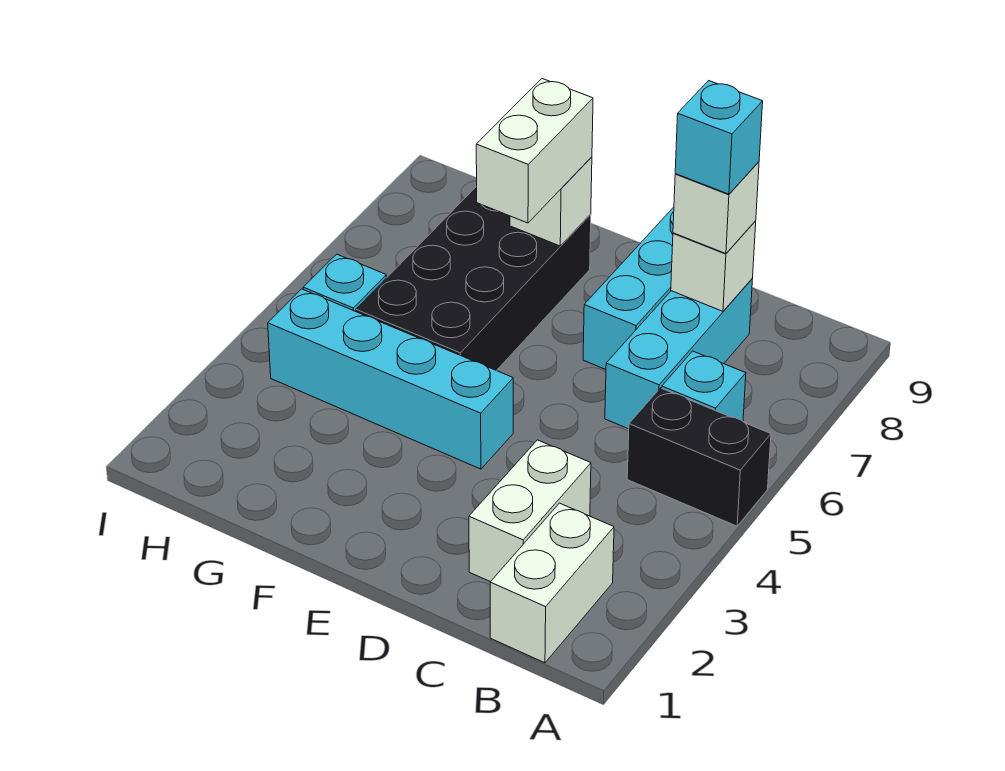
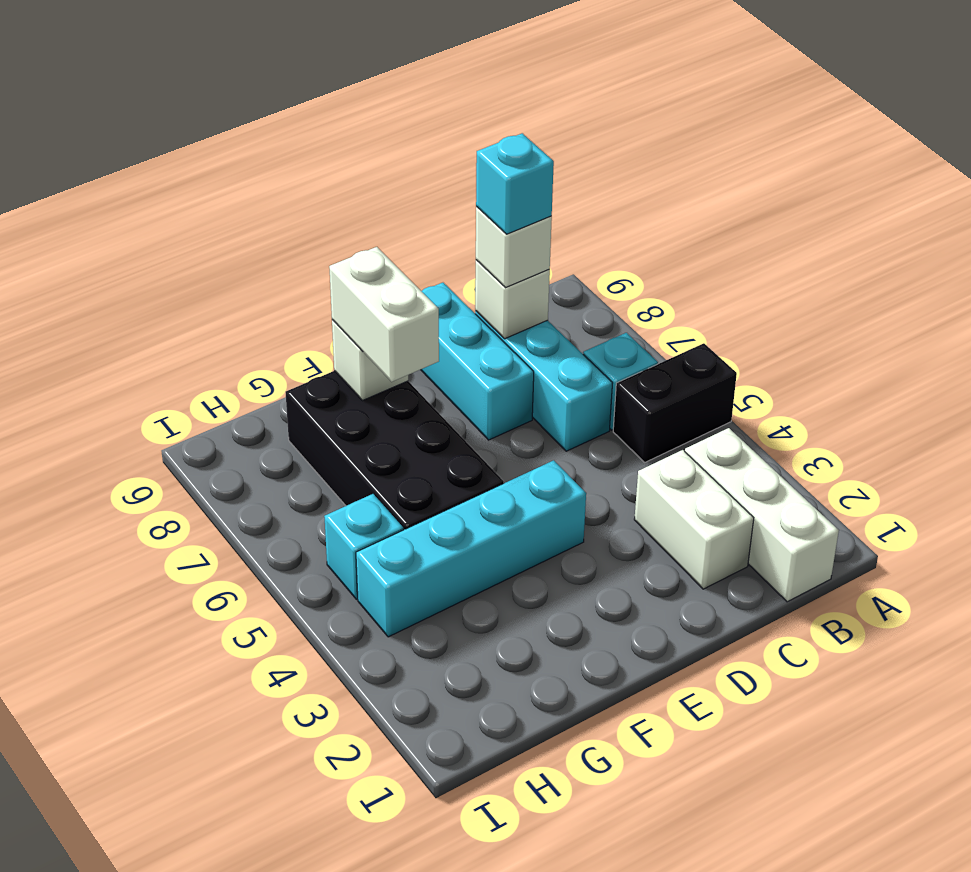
white brick B1:B2 level 1 -> white brick B1:B3 level 1

